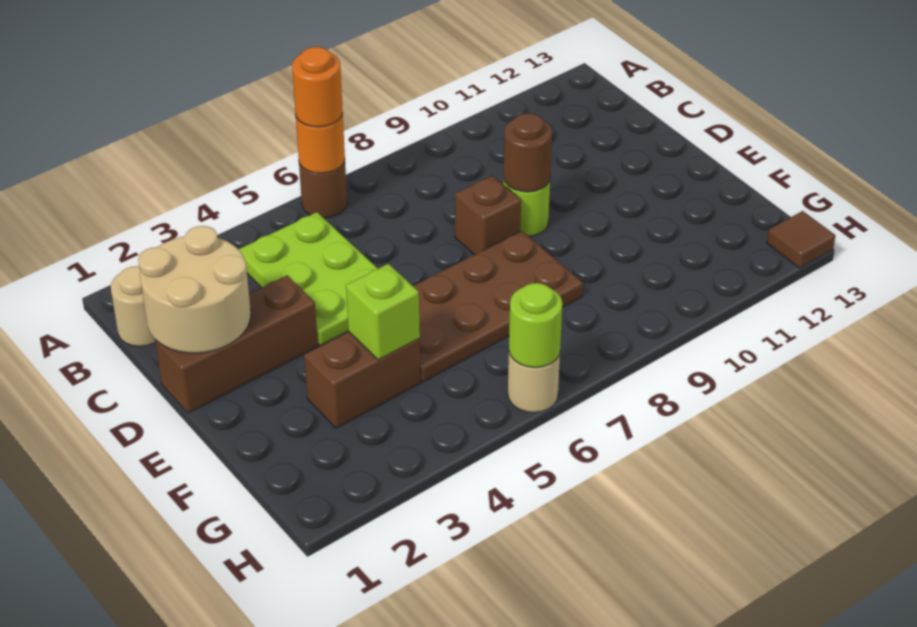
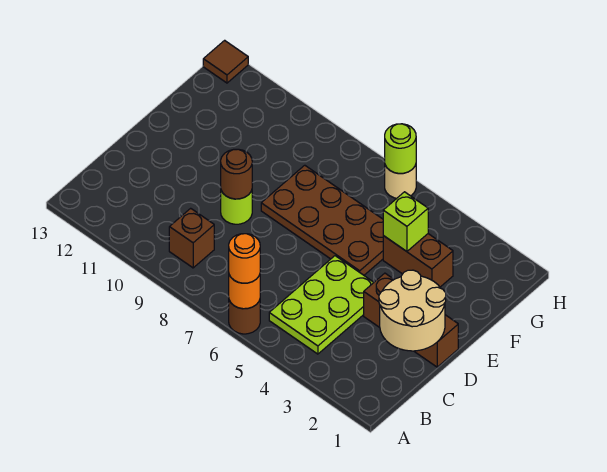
tan round brick B1 level 1 -> none
brown brick D8 level 1 -> brown brick B9 level 1

